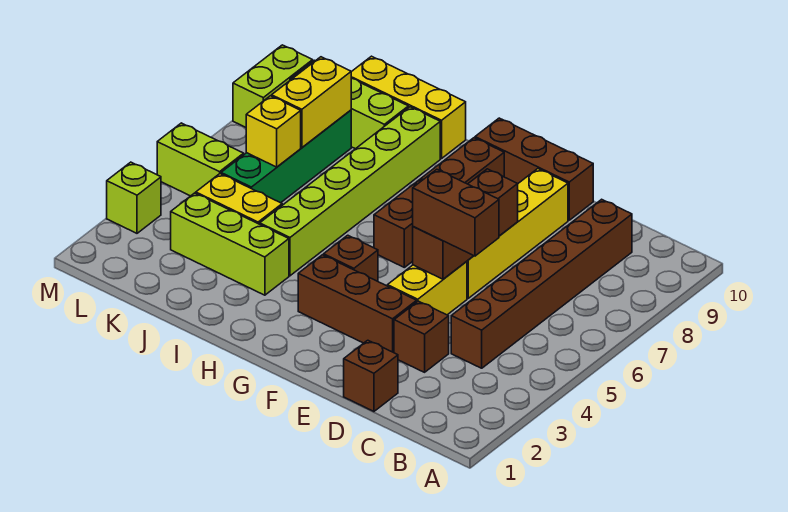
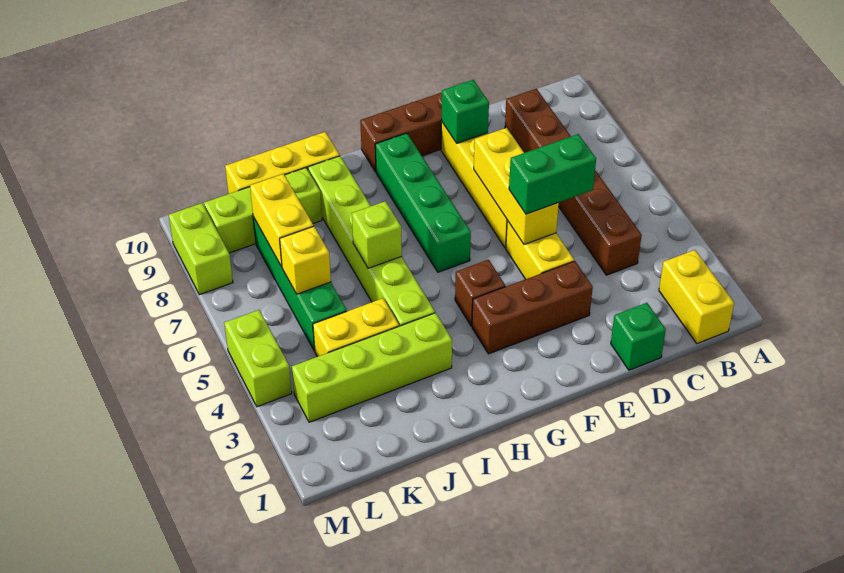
none -> yellow brick B1:B2 level 1
brown brick D1 level 1 -> green brick D1 level 1
brown brick D3 level 1 -> none
brown brick D5:E5 level 3 -> green brick D5:E5 level 3
brown brick E5:E7 level 2 -> yellow brick E5:E7 level 2
none -> green brick E9 level 2
brown brick G6:G9 level 1 -> green brick G6:G9 level 1
lime brick I3:K3 level 1 -> lime brick I3:L3 level 1
lime brick L5:M5 level 1 -> lime brick M4:M5 level 1
lime brick M3 level 1 -> lime brick I6 level 2

